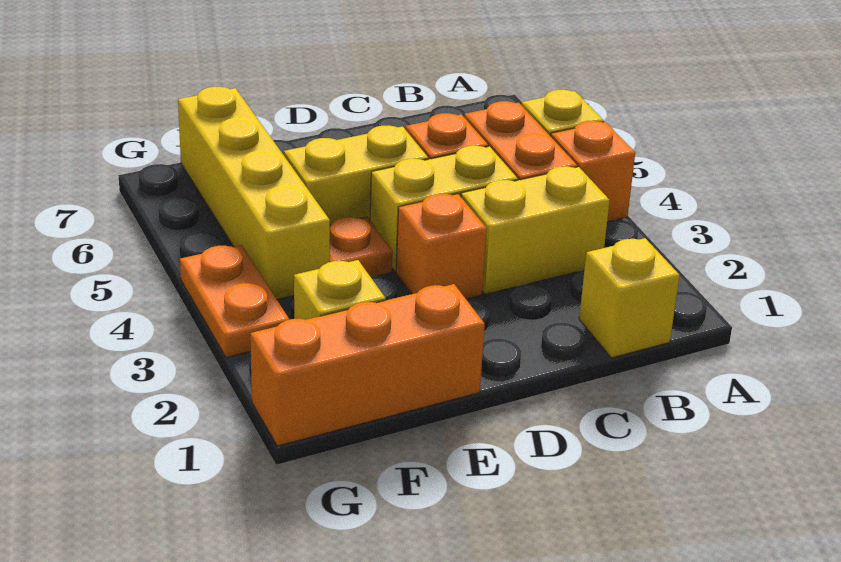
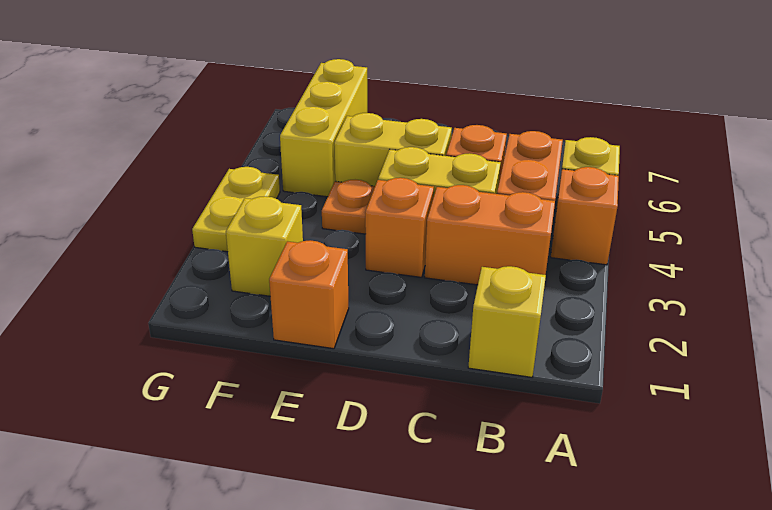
yellow brick B3:C3 level 1 -> orange brick B3:C3 level 1
orange brick E1:G1 level 1 -> orange brick E1 level 1
yellow brick F4:F7 level 1 -> yellow brick F5:F7 level 1
orange plate G3:G4 level 1 -> yellow plate G3:G4 level 1

